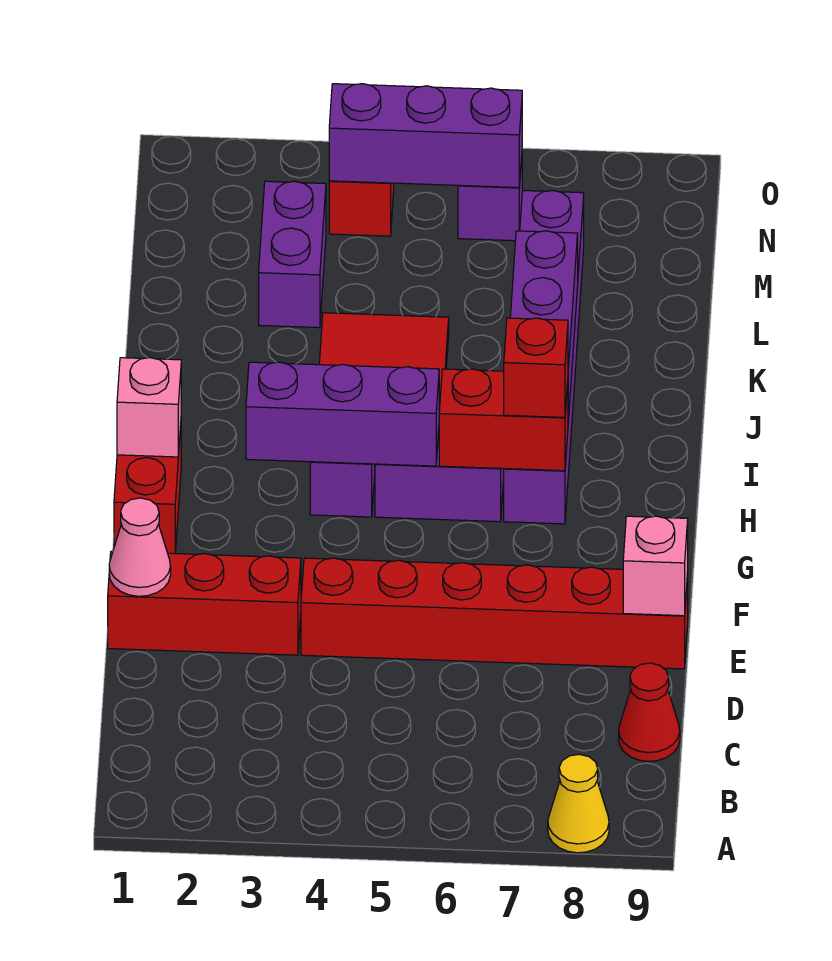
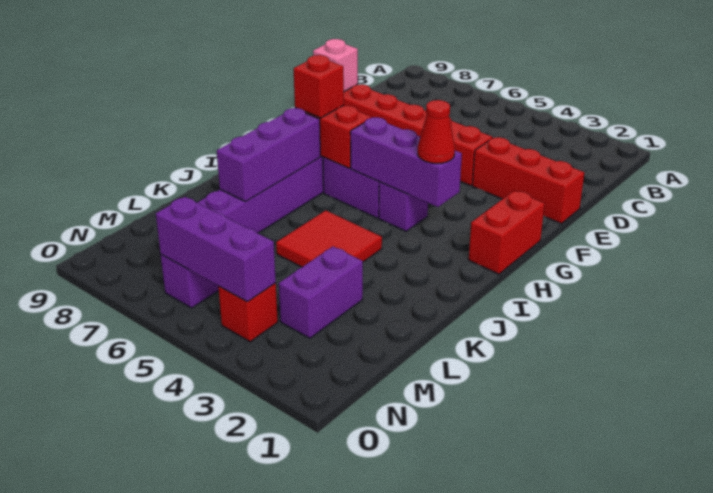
yellow cone A8 level 1 -> none
red cone C9 level 1 -> red cone H3 level 3
pink cone E1 level 2 -> none
pink brick H1 level 2 -> none

